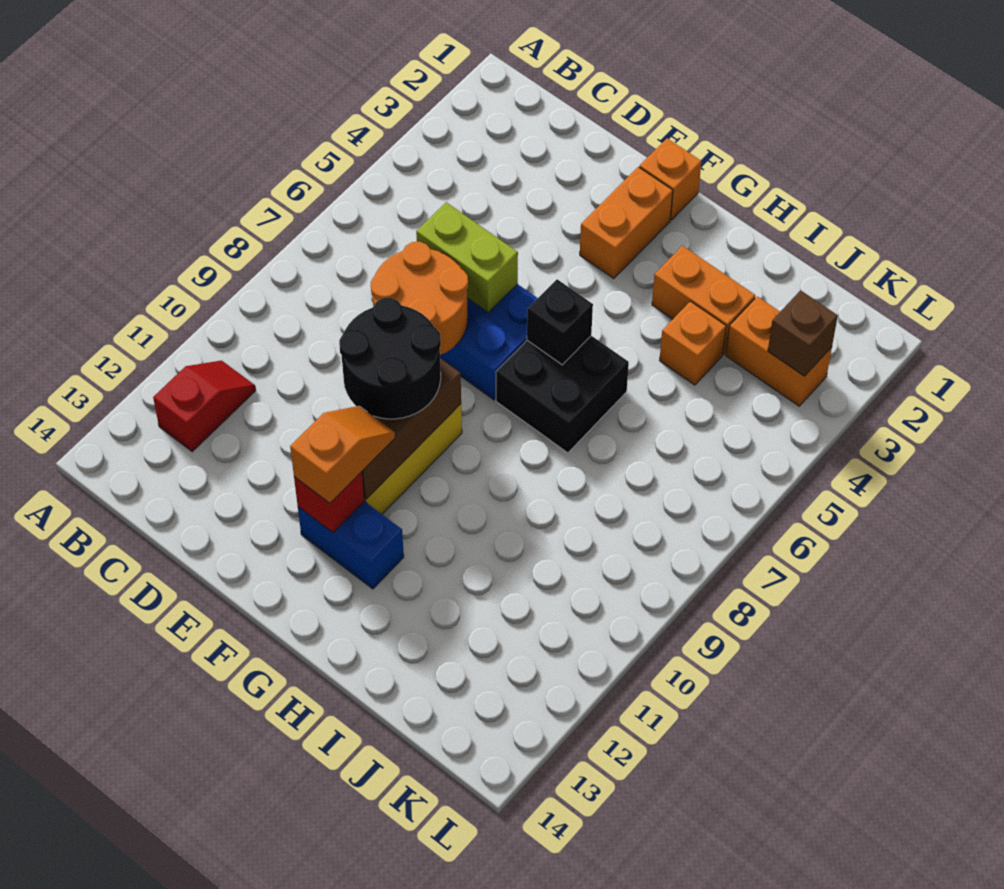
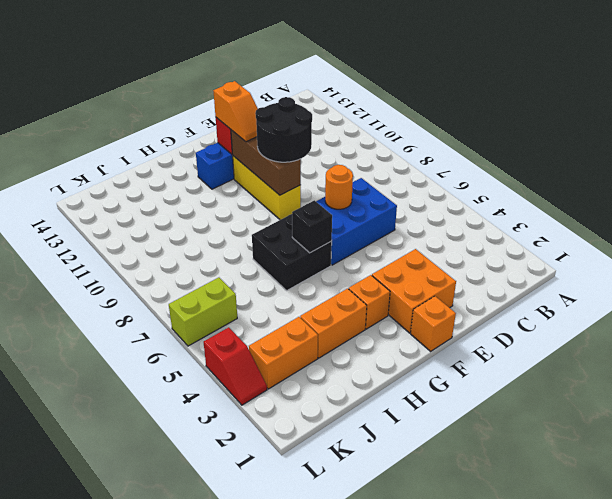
red slope B11:B12 level 1 top 12 -> red slope L3:L4 level 1 top 4
lime brick D6:E6 level 2 -> lime brick K6:L6 level 1
orange round brick D7:E8 level 2 -> orange round brick E7 level 2
orange brick F2:F3 level 1 -> orange brick E2:F3 level 1
orange brick I4 level 1 -> orange brick G3 level 1
brown brick K3 level 2 -> none

